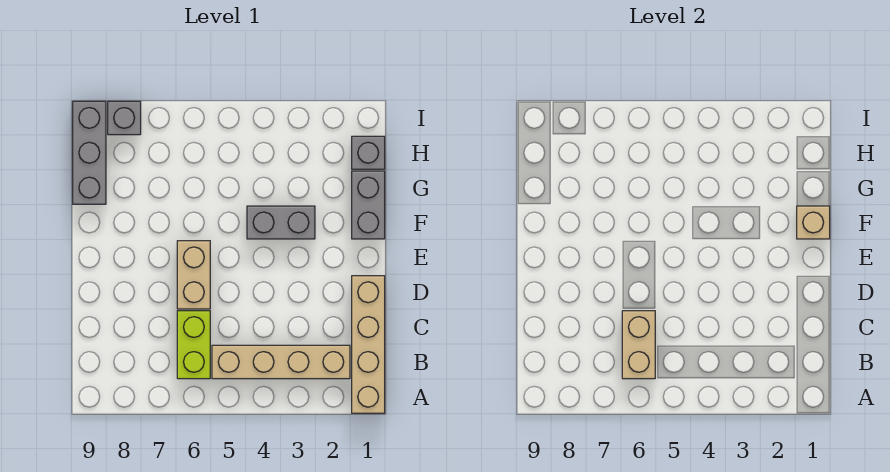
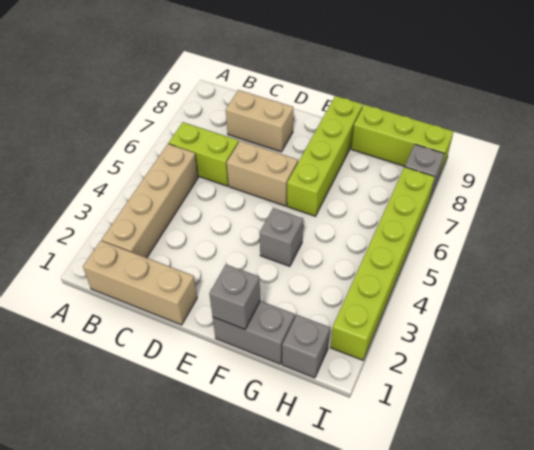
tan brick A1:D1 level 1 -> tan brick B1:D1 level 1
tan brick B6:C6 level 2 -> tan brick C8:D8 level 1
tan brick F1 level 2 -> grey brick F1 level 2
grey brick F3:F4 level 1 -> grey brick F4 level 1
none -> lime brick F6:F9 level 1
grey brick G9:I9 level 1 -> lime brick G9:I9 level 1
none -> lime brick I2:I7 level 1

